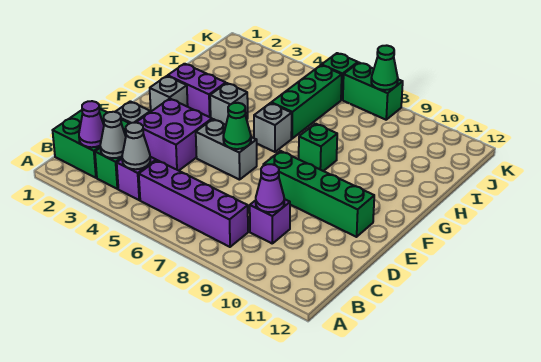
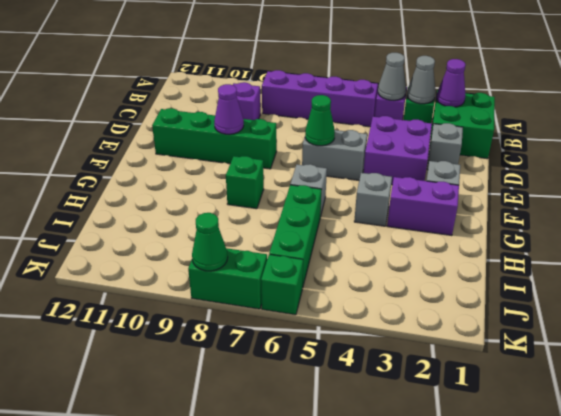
purple cone C9 level 2 -> purple cone E9 level 2

